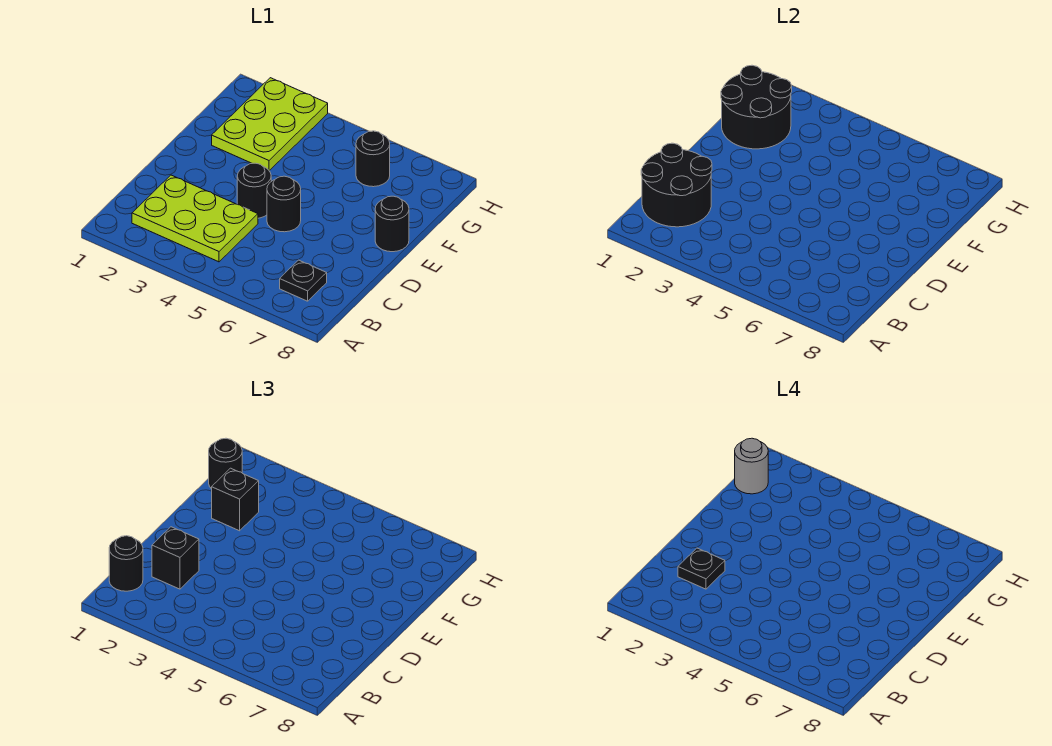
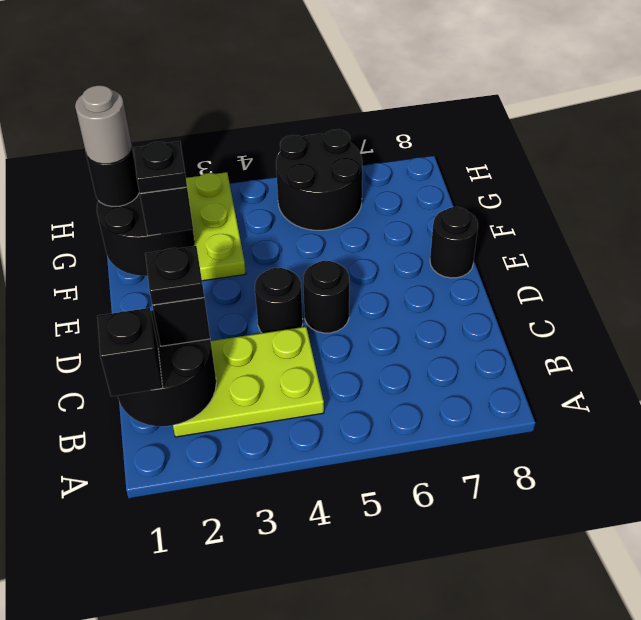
black round brick B1 level 3 -> black brick B1 level 3
black plate B7 level 1 -> black plate F2 level 4
black round brick G6 level 1 -> black round brick G5:H6 level 1

